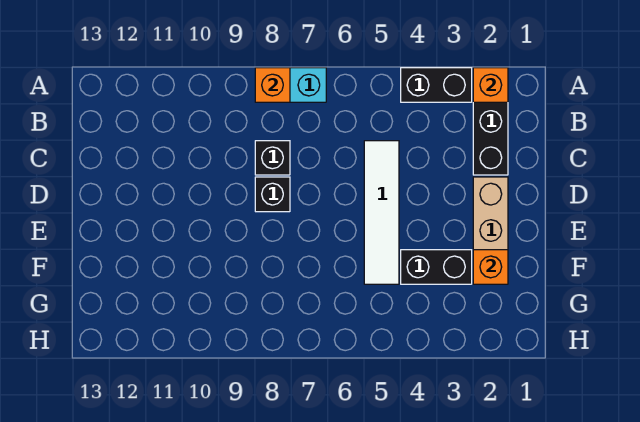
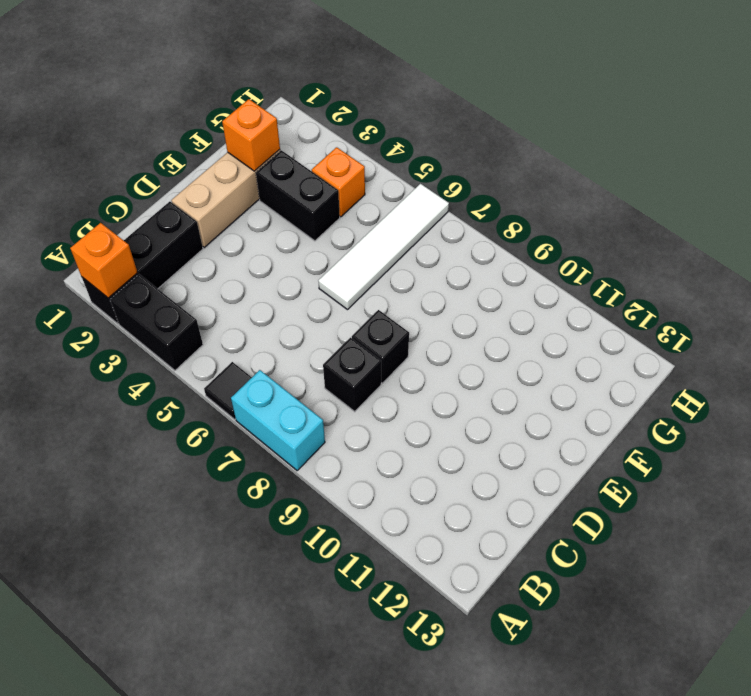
none -> black tile A6 level 1
orange brick A8 level 2 -> orange brick G4 level 1
white tile C5:F5 level 1 -> white tile E6:H6 level 1

